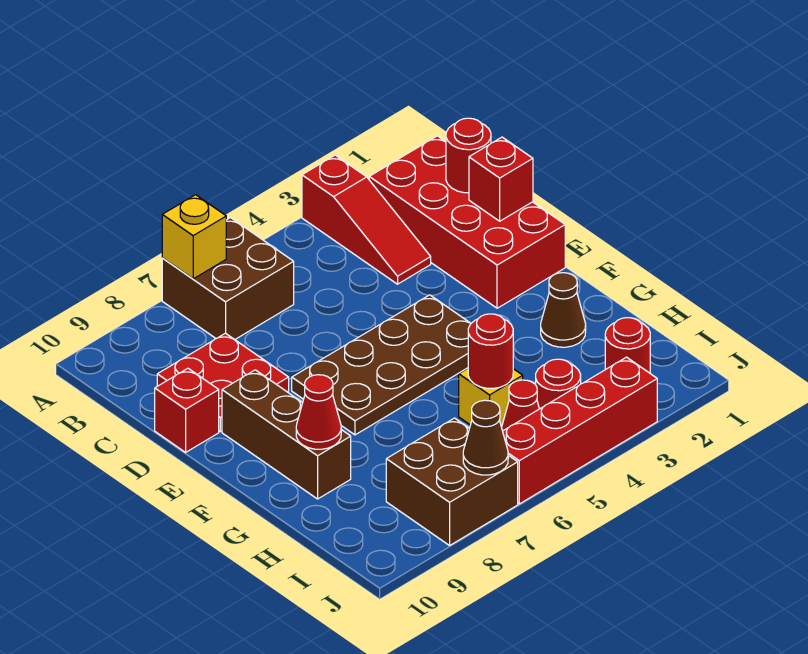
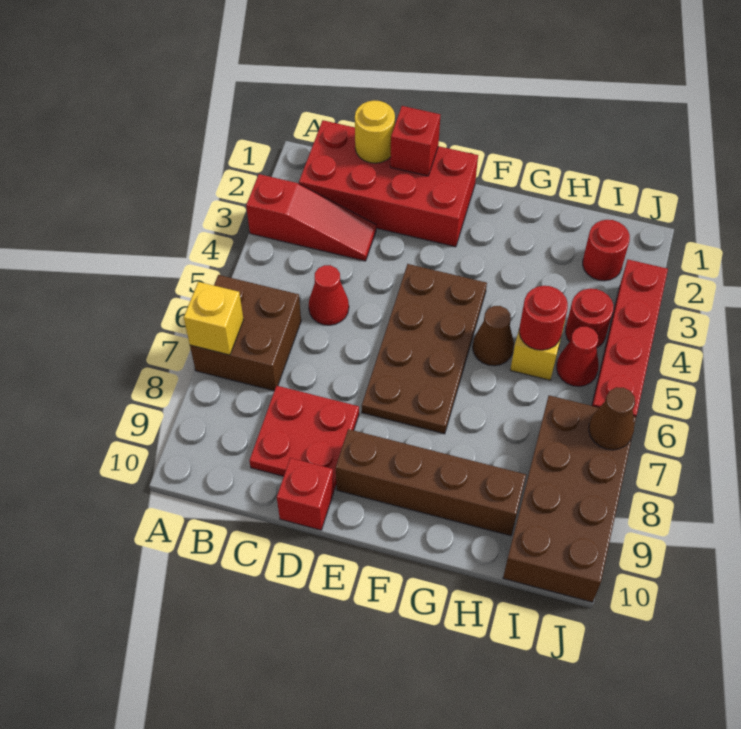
red round brick C1 level 2 -> yellow round brick C1 level 2
brown brick E9:G9 level 1 -> brown brick E9:H9 level 1
brown cone G2 level 1 -> brown cone G5 level 1
red cone G9 level 2 -> red cone C5 level 1
brown brick I7:J8 level 1 -> brown brick I7:J10 level 1

